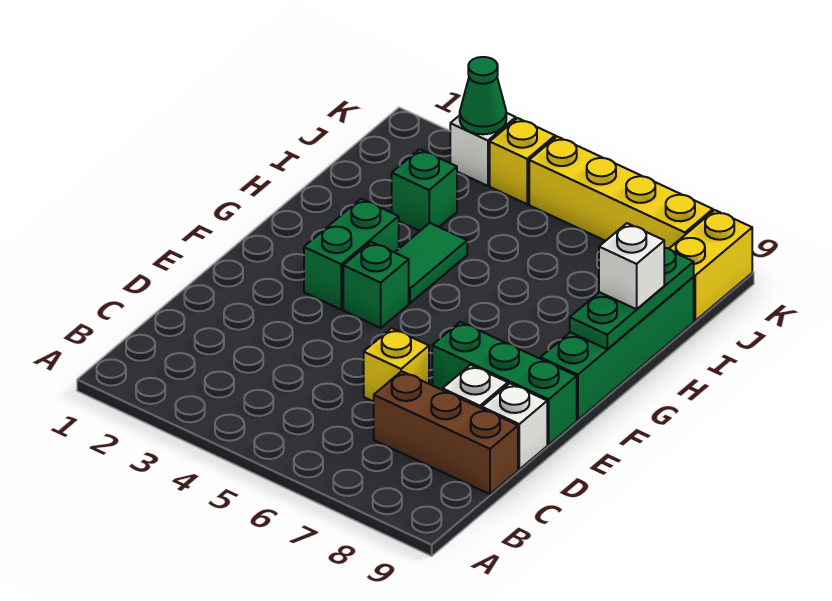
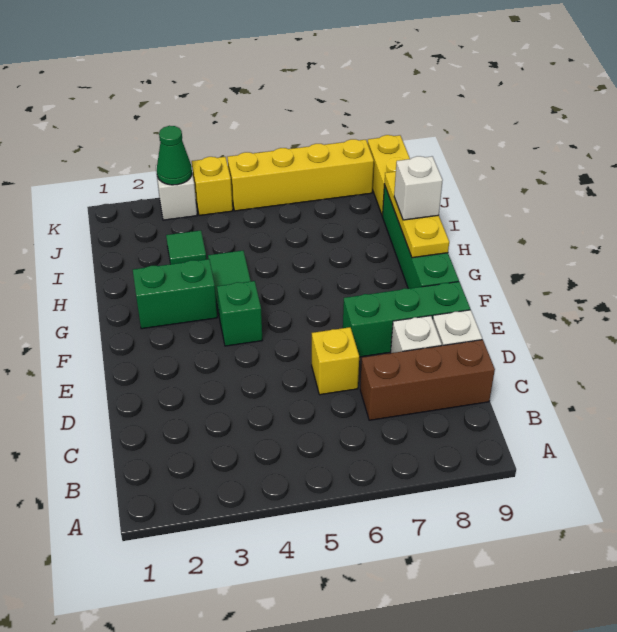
green brick F3:G3 level 1 -> green brick G2:G3 level 1
green plate G9:I9 level 2 -> yellow plate G9:I9 level 2
green brick I3 level 1 -> green tile I3 level 1

